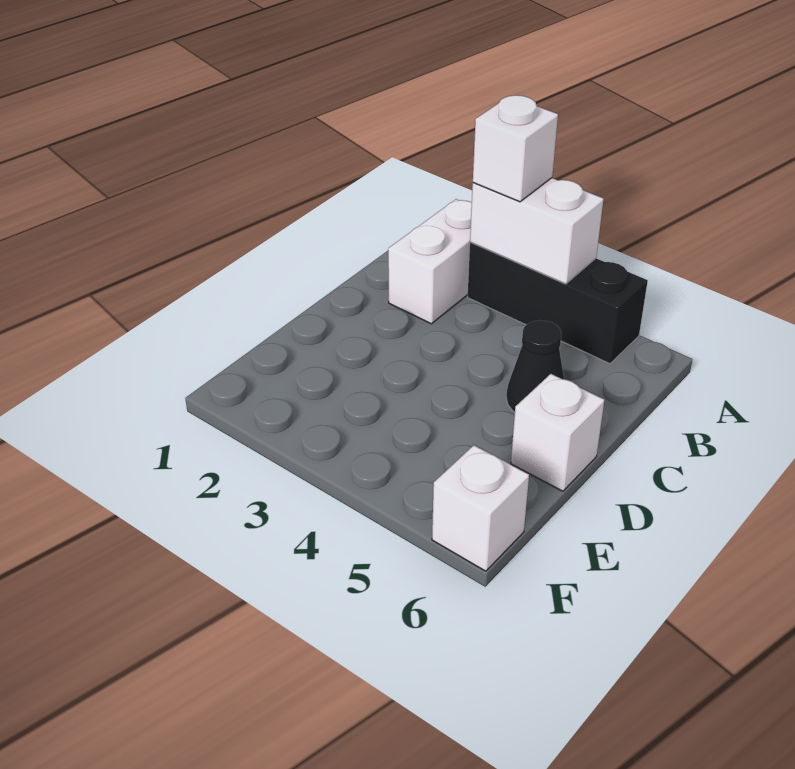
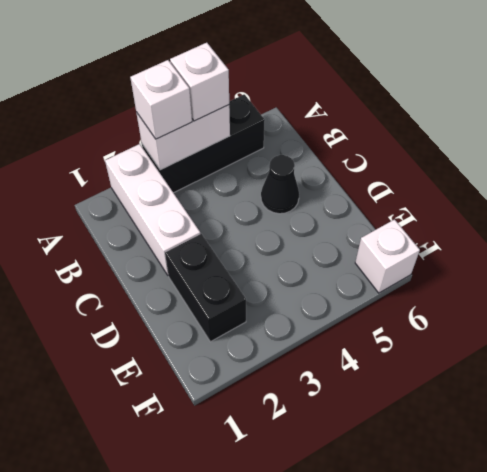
white brick A2:B2 level 1 -> white brick A2:C2 level 1
none -> black brick D2:E2 level 1
white brick D6 level 1 -> white brick A4 level 3

